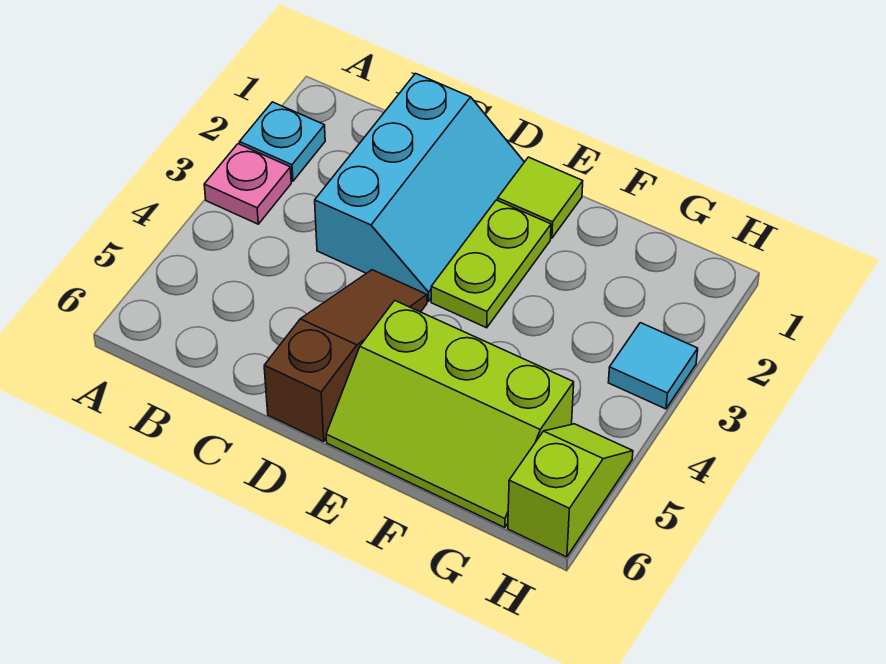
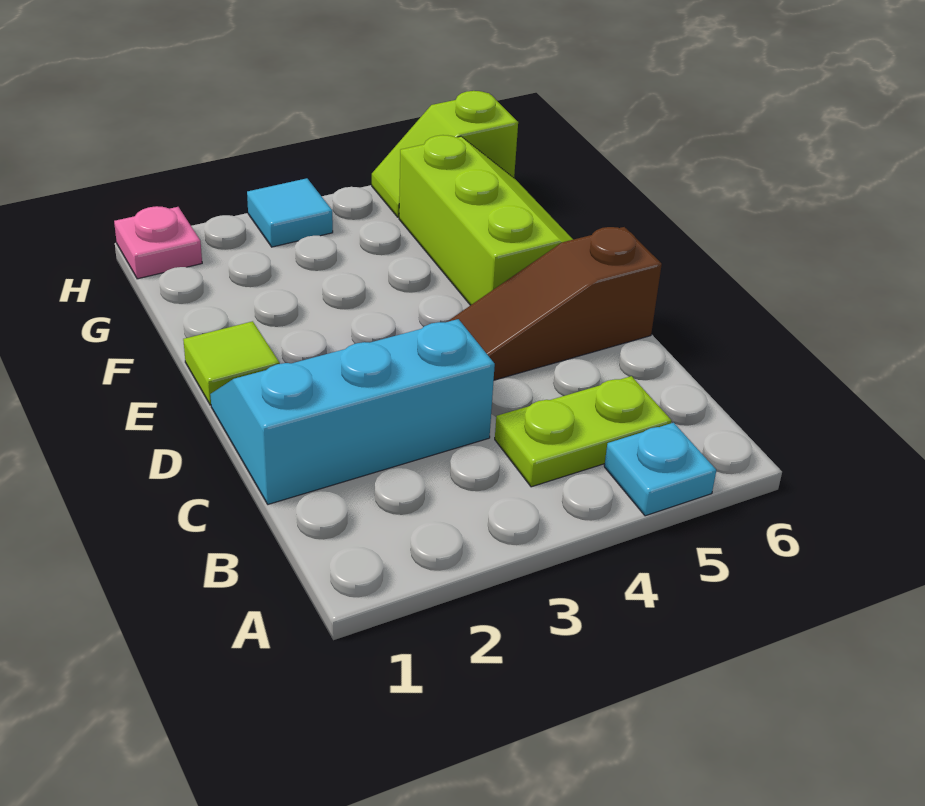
cyan plate A2 level 1 -> cyan plate A5 level 1
pink plate A3 level 1 -> pink plate H1 level 1
lime plate E2:E3 level 1 -> lime plate B4:B5 level 1

